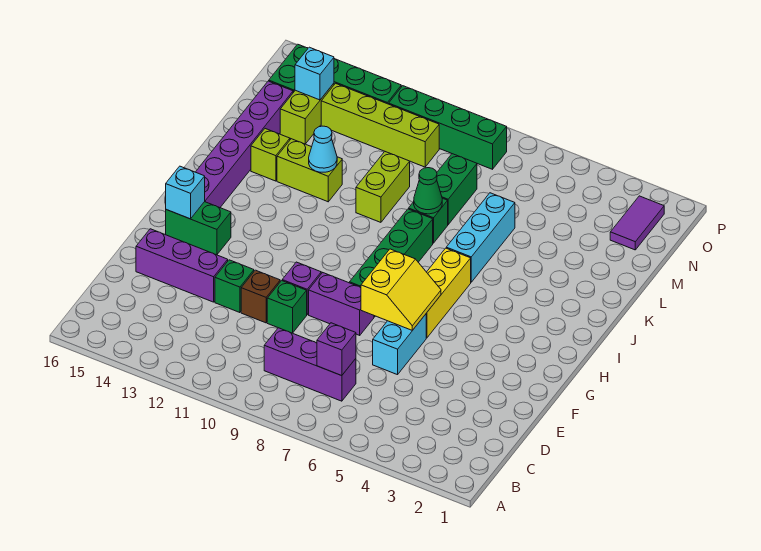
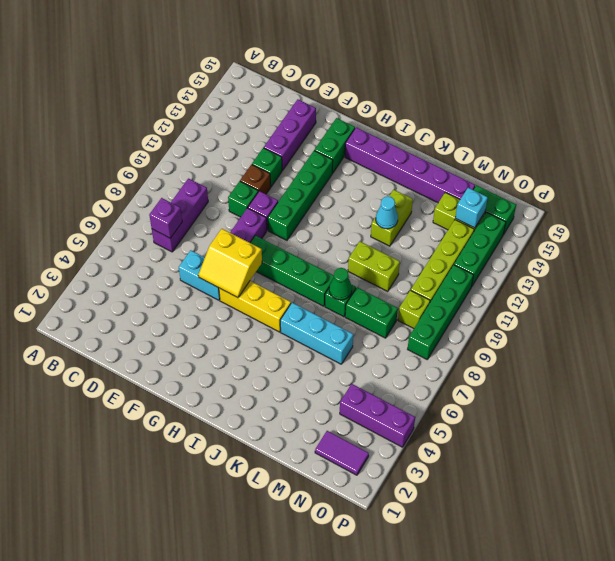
none -> green brick G10:G13 level 1
cyan brick G15 level 2 -> none
lime brick K14 level 1 -> lime brick N9 level 1
none -> purple brick N4:P4 level 1

